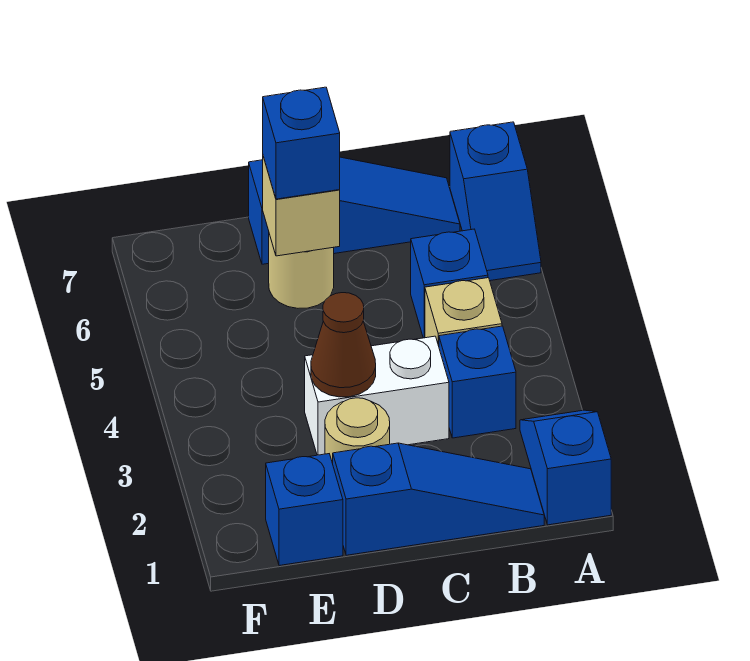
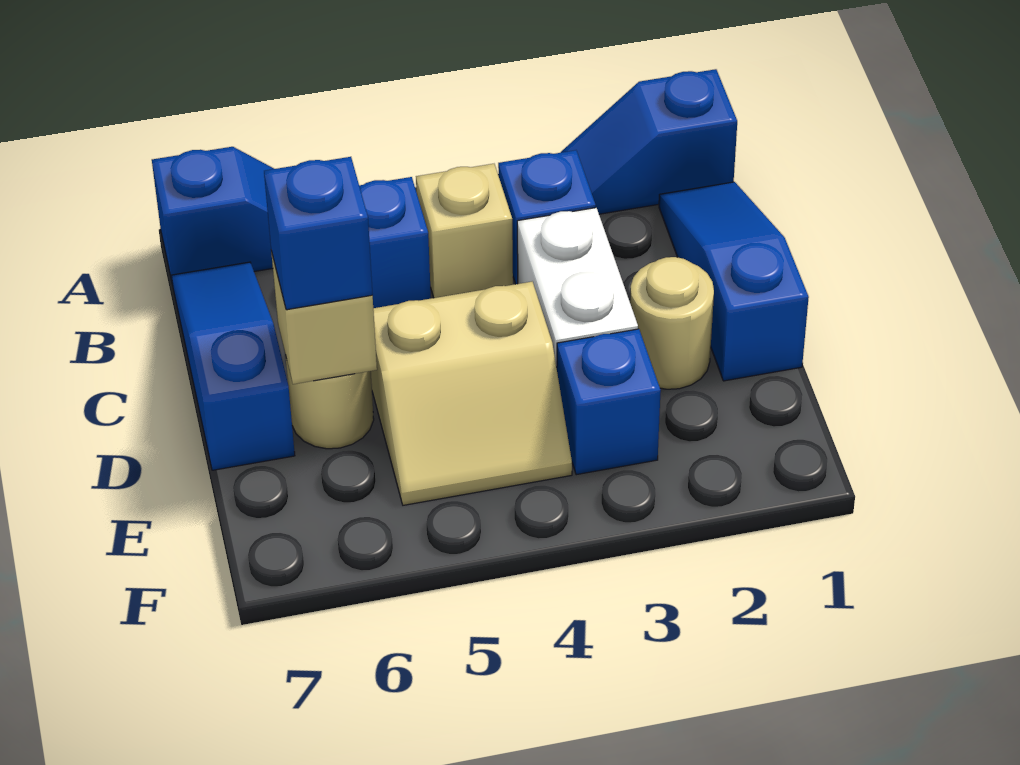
brown cone D3 level 2 -> none
none -> tan slope D4:E5 level 1 top D
blue brick E1 level 1 -> blue brick E3 level 1

